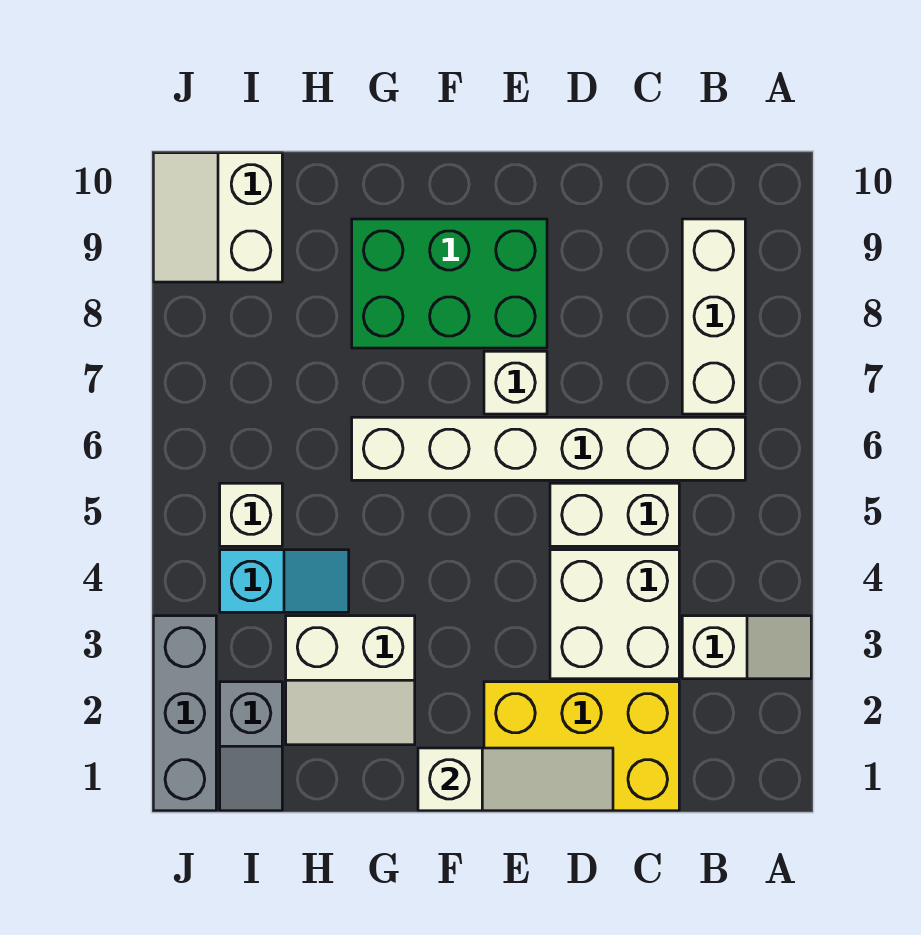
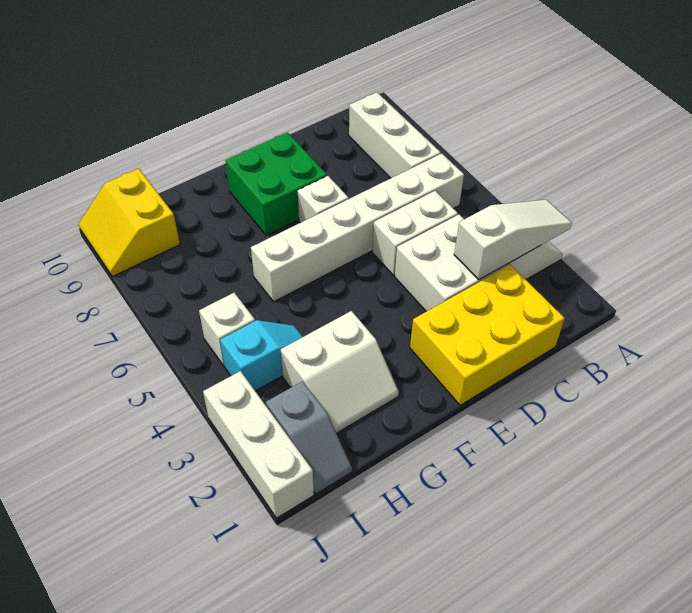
white slope D1:F1 level 2 top F -> white slope A3:C3 level 2 top C
green brick E8:G9 level 1 -> green brick E8:F9 level 1
white slope I9:J10 level 1 top I -> yellow slope I9:J10 level 1 top I
grey brick J1:J3 level 1 -> white brick J1:J3 level 1

